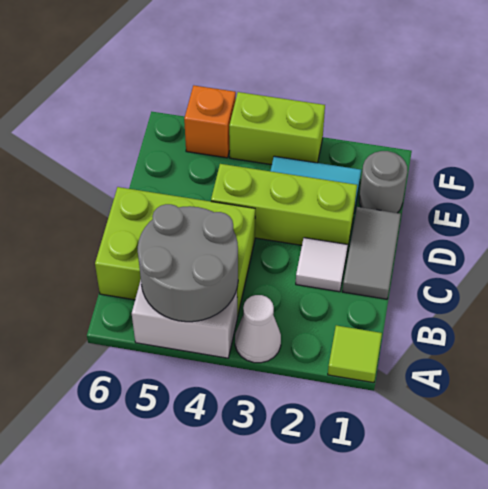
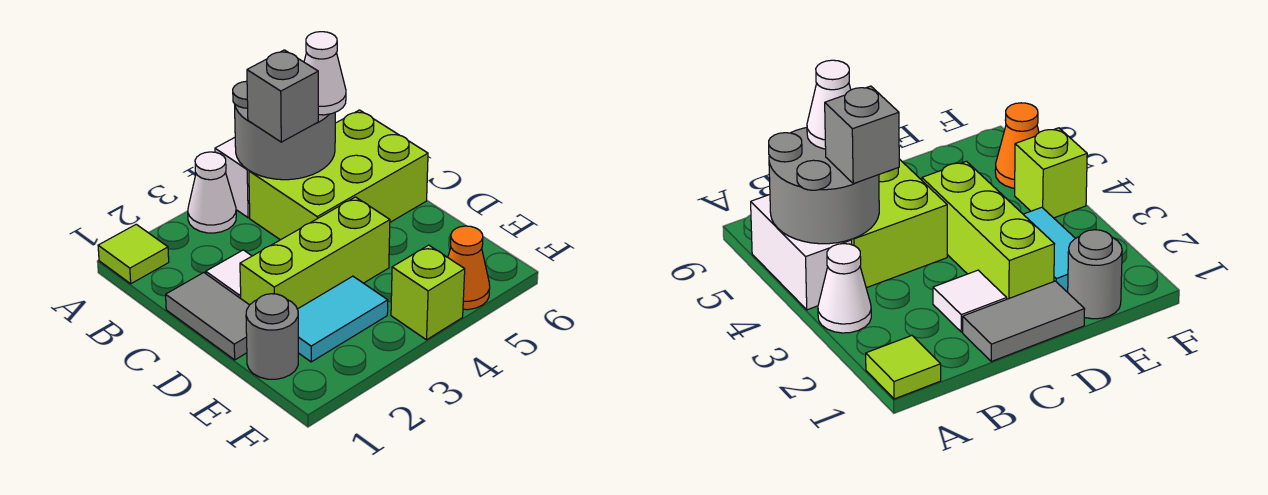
none -> grey brick B4 level 3
none -> white cone B5 level 3
lime brick F3:F4 level 1 -> lime brick F4 level 1
orange brick F5 level 1 -> orange cone F5 level 1

